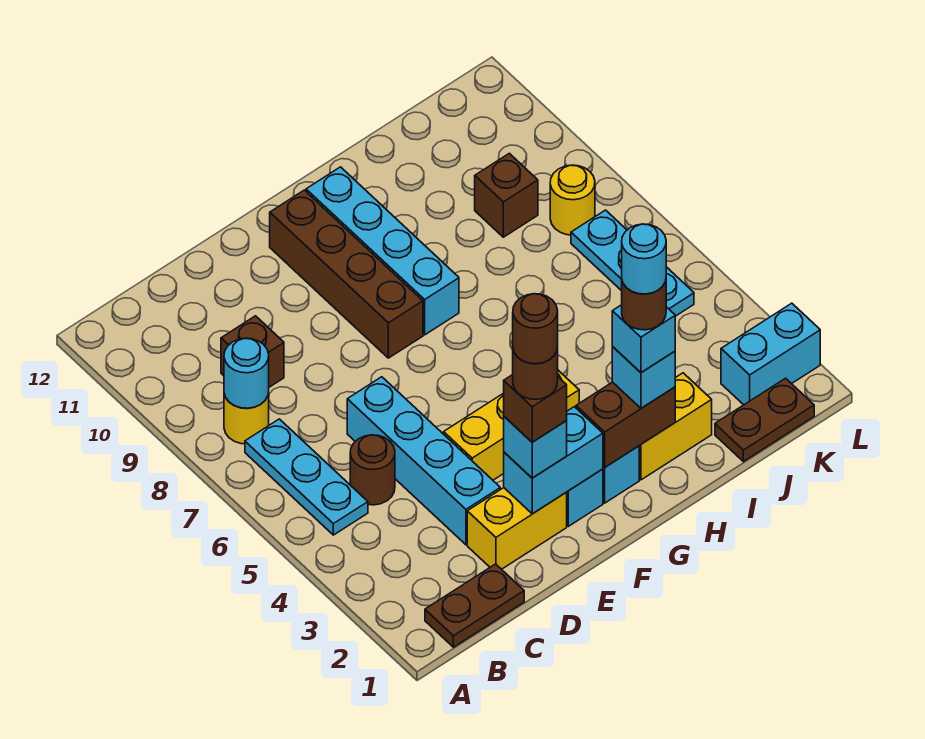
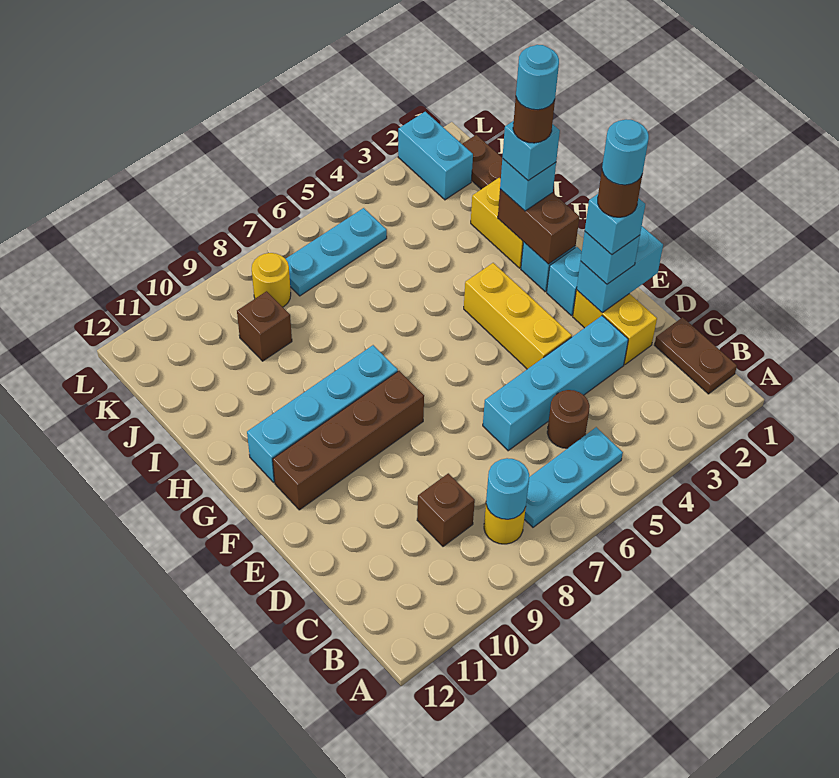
cyan brick E2:F2 level 2 -> cyan brick E1:E2 level 2
brown brick E2 level 4 -> cyan brick E2 level 4
brown round brick E2 level 6 -> cyan round brick E2 level 6

